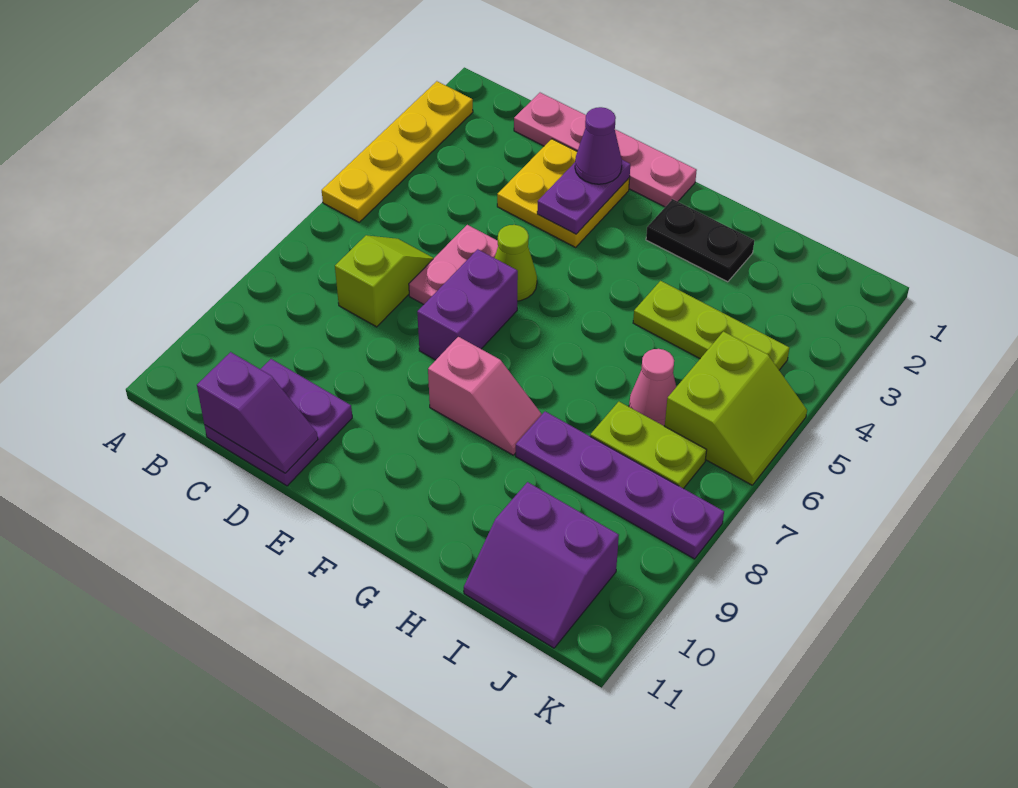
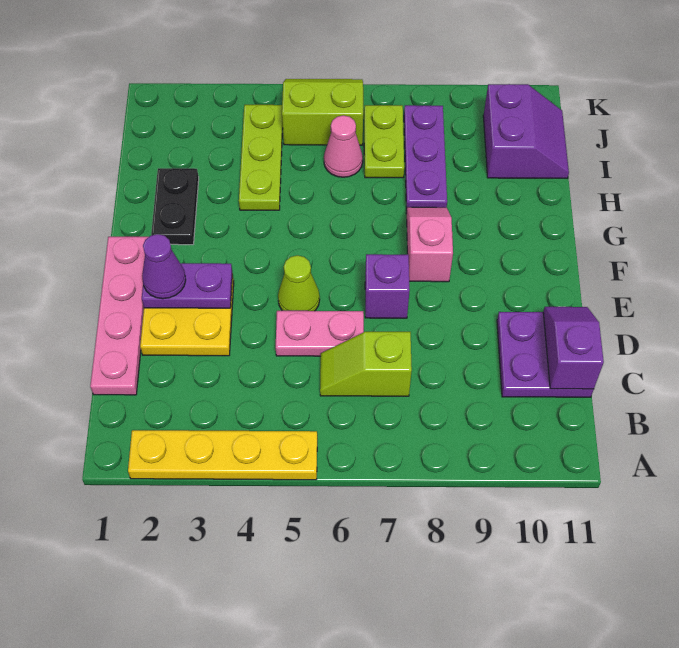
purple brick E6:E7 level 1 -> purple brick E7 level 1
purple plate H8:K8 level 1 -> purple plate H8:J8 level 1

